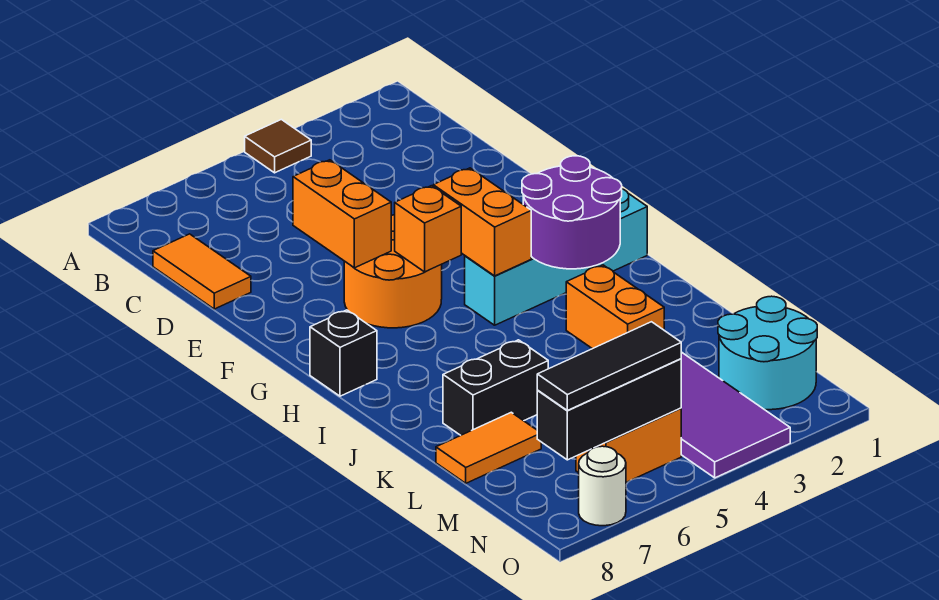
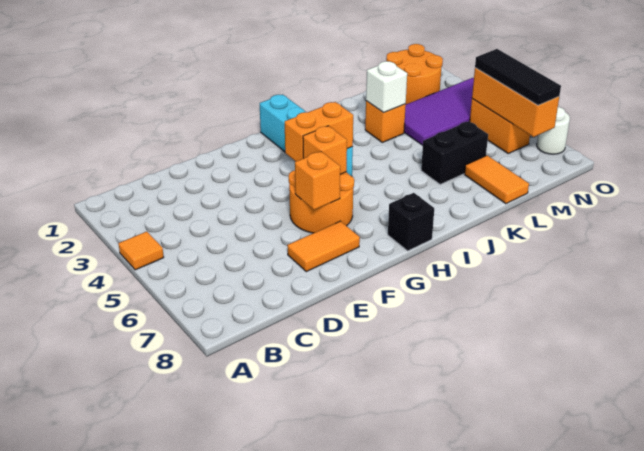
brown tile A4 level 1 -> orange tile A4 level 1
orange tile C8:D8 level 1 -> orange tile E7:F7 level 1
orange brick E6:F6 level 2 -> orange brick F6 level 2
purple round brick H2:I3 level 2 -> none
orange brick J3:K3 level 1 -> orange brick K3 level 1
none -> white brick K3 level 2
black brick K6:K7 level 1 -> black brick K6:L6 level 1
cyan round brick M1:N2 level 1 -> orange round brick M1:N2 level 1
black brick N5:N7 level 2 -> orange brick N5:N7 level 2

